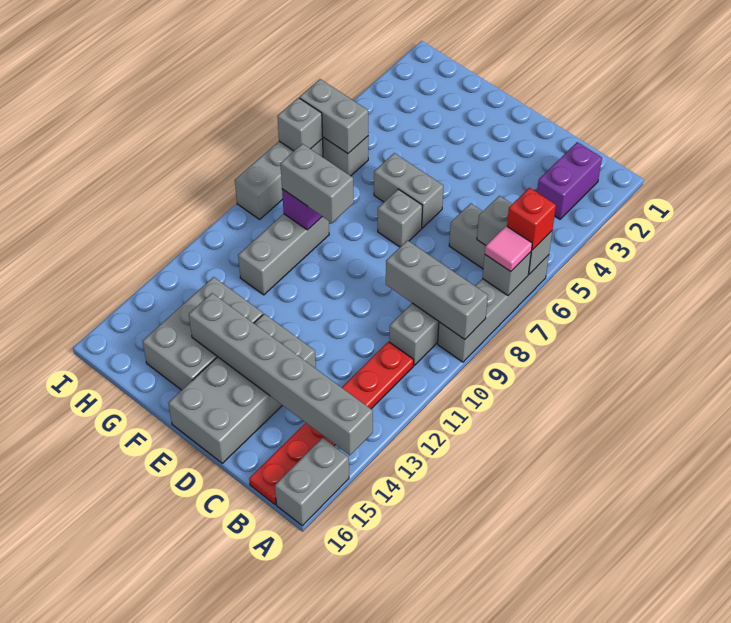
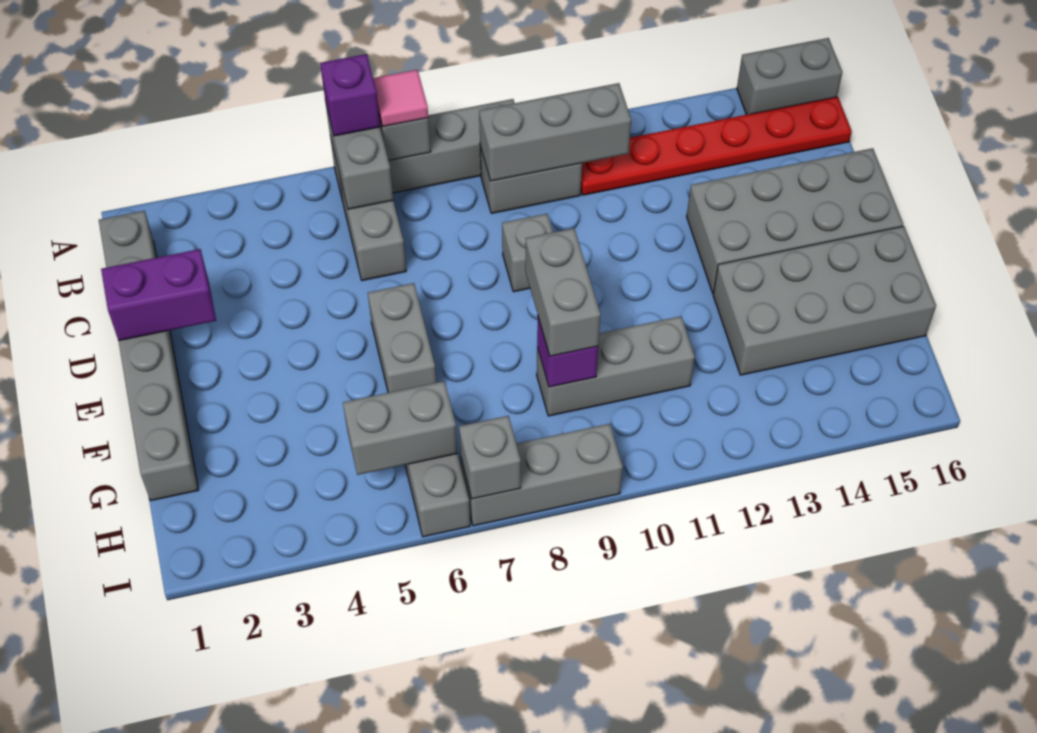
red brick A6 level 3 -> purple brick A6 level 3
grey brick A9:C9 level 2 -> grey brick B9:B11 level 2
grey brick A14:F14 level 2 -> grey brick B1:G1 level 1
purple brick B2:B3 level 1 -> purple brick D1:D2 level 2
grey brick E7 level 1 -> grey brick D9 level 1
grey brick F13:G15 level 1 -> grey brick F13:G16 level 1
grey brick H6:I6 level 2 -> grey brick H5:H6 level 2

